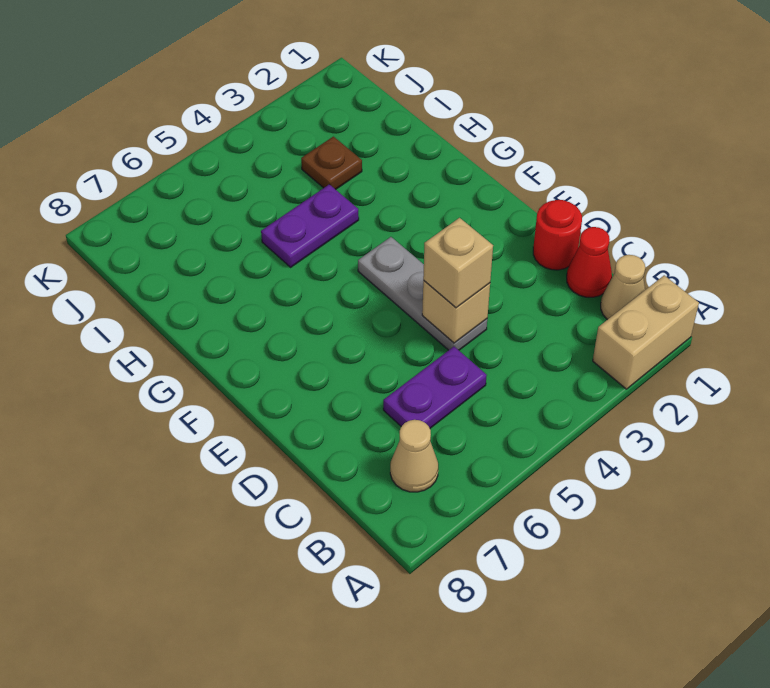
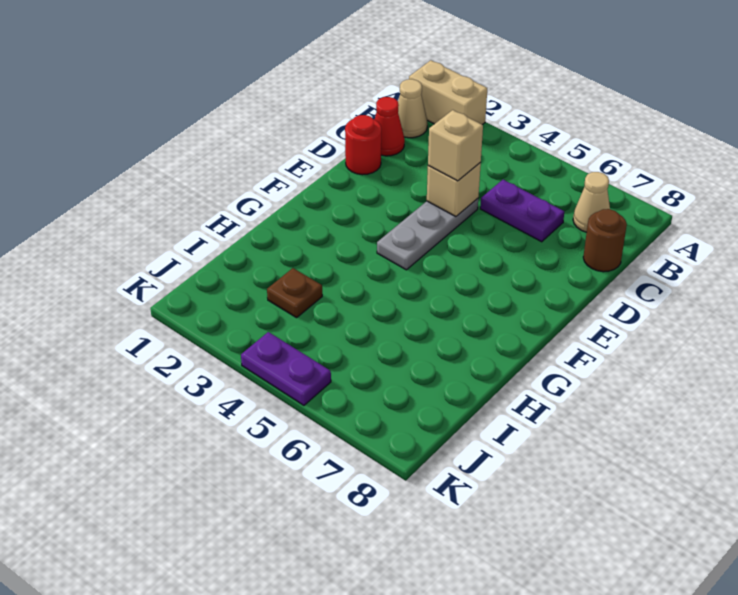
none -> brown round brick C8 level 1
purple plate H4:H5 level 1 -> purple plate K4:K5 level 1

